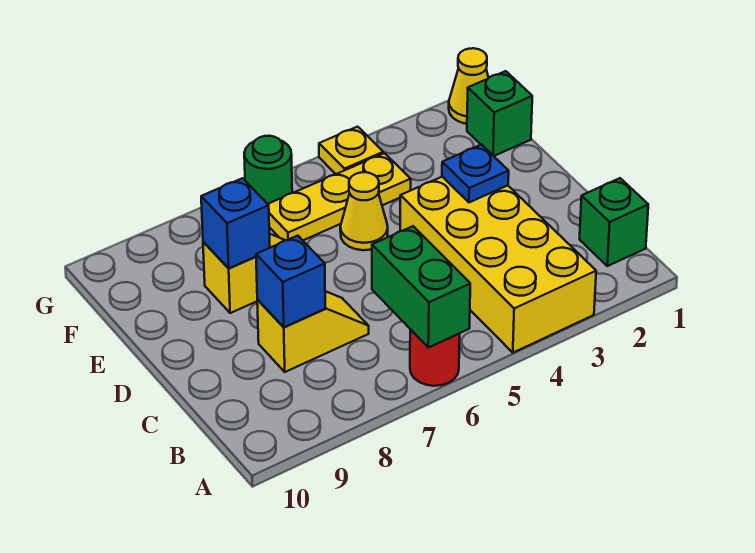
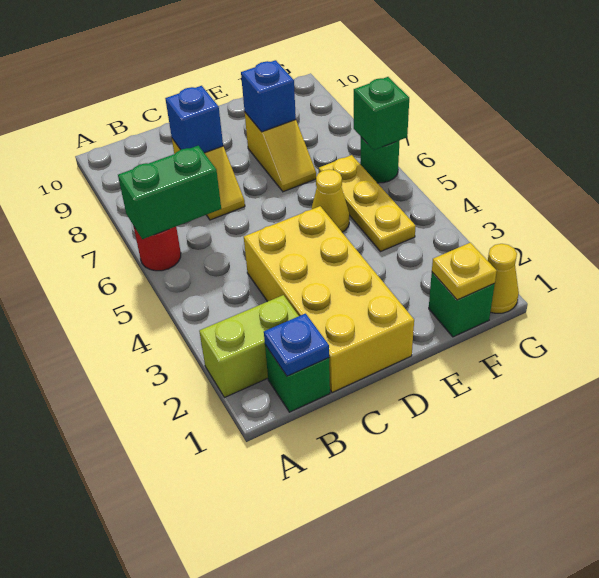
none -> lime brick A2:B2 level 1
yellow brick A3:D4 level 1 -> yellow brick C1:D4 level 1
blue plate D3 level 2 -> blue plate B1 level 2
yellow plate G4 level 1 -> yellow plate F1 level 2
none -> green brick G6 level 2

